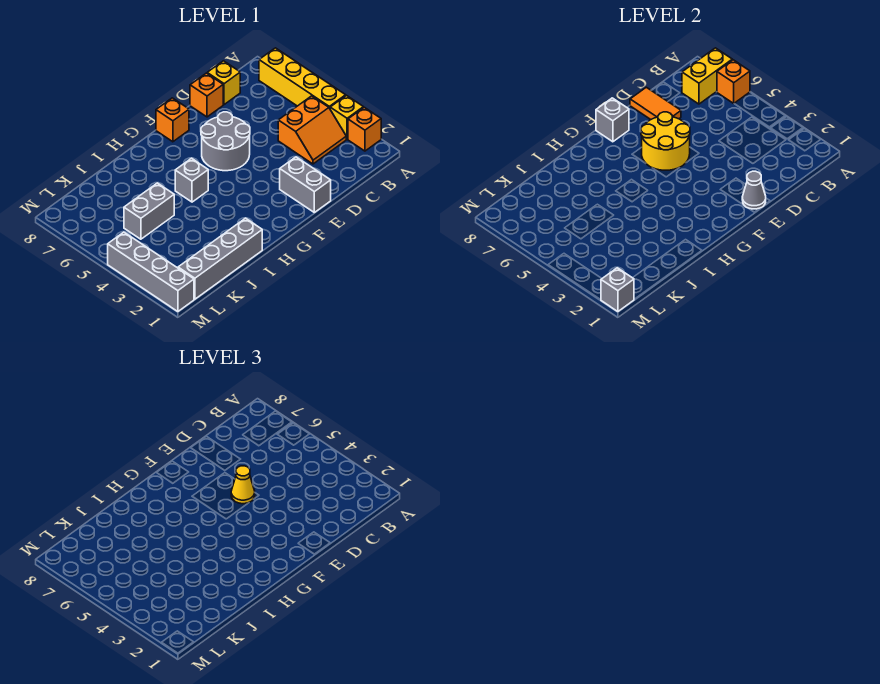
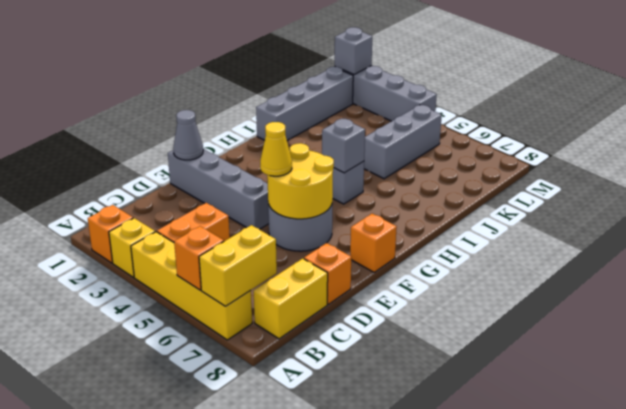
yellow brick C8 level 1 -> yellow brick B8:C8 level 1
orange tile D7:D8 level 2 -> none
grey brick E1:E2 level 1 -> grey brick E1:E4 level 1
grey brick F8 level 2 -> grey brick H5 level 2
grey brick J5:K5 level 1 -> grey brick J5:L5 level 1

